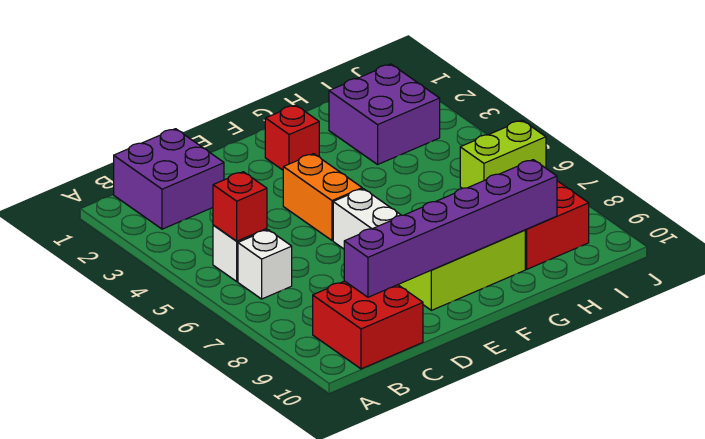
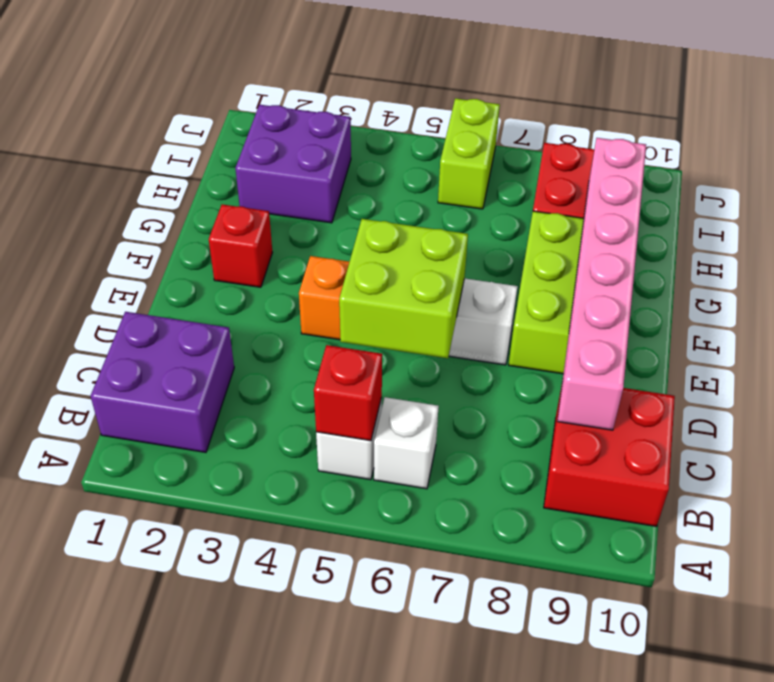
purple brick C9:H9 level 2 -> pink brick C9:H9 level 2
none -> lime brick D5:E6 level 2

